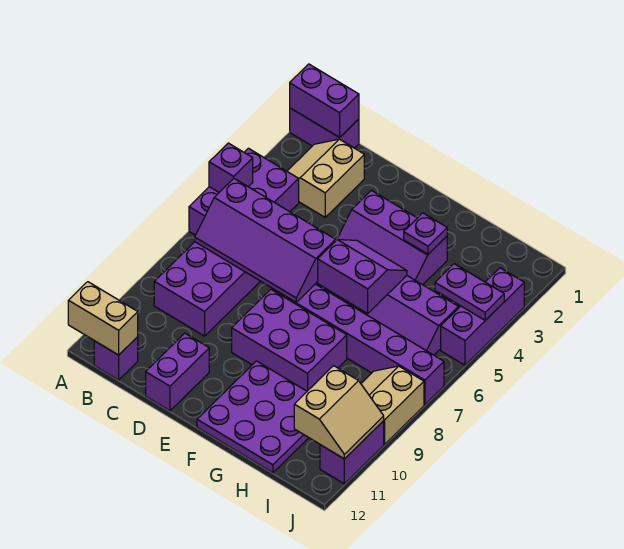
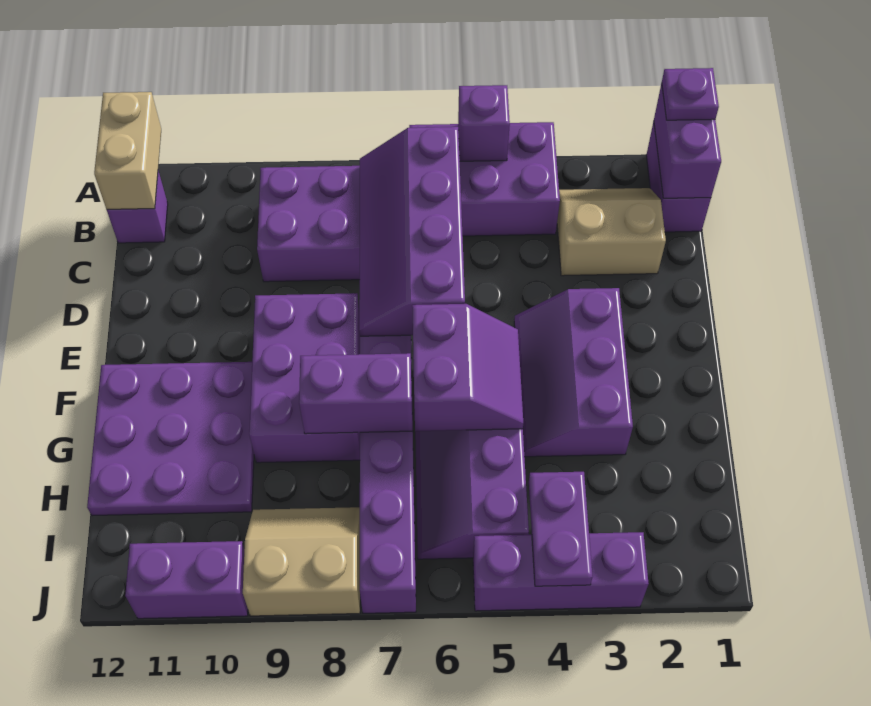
purple brick D11:D12 level 1 -> purple brick G7:G8 level 2
purple plate G3 level 2 -> purple plate A1 level 3
tan slope I10:J11 level 2 top I -> none

